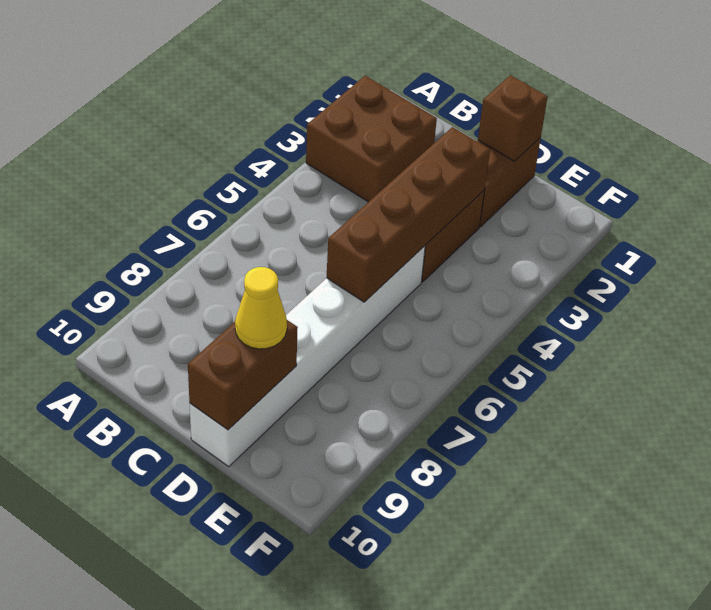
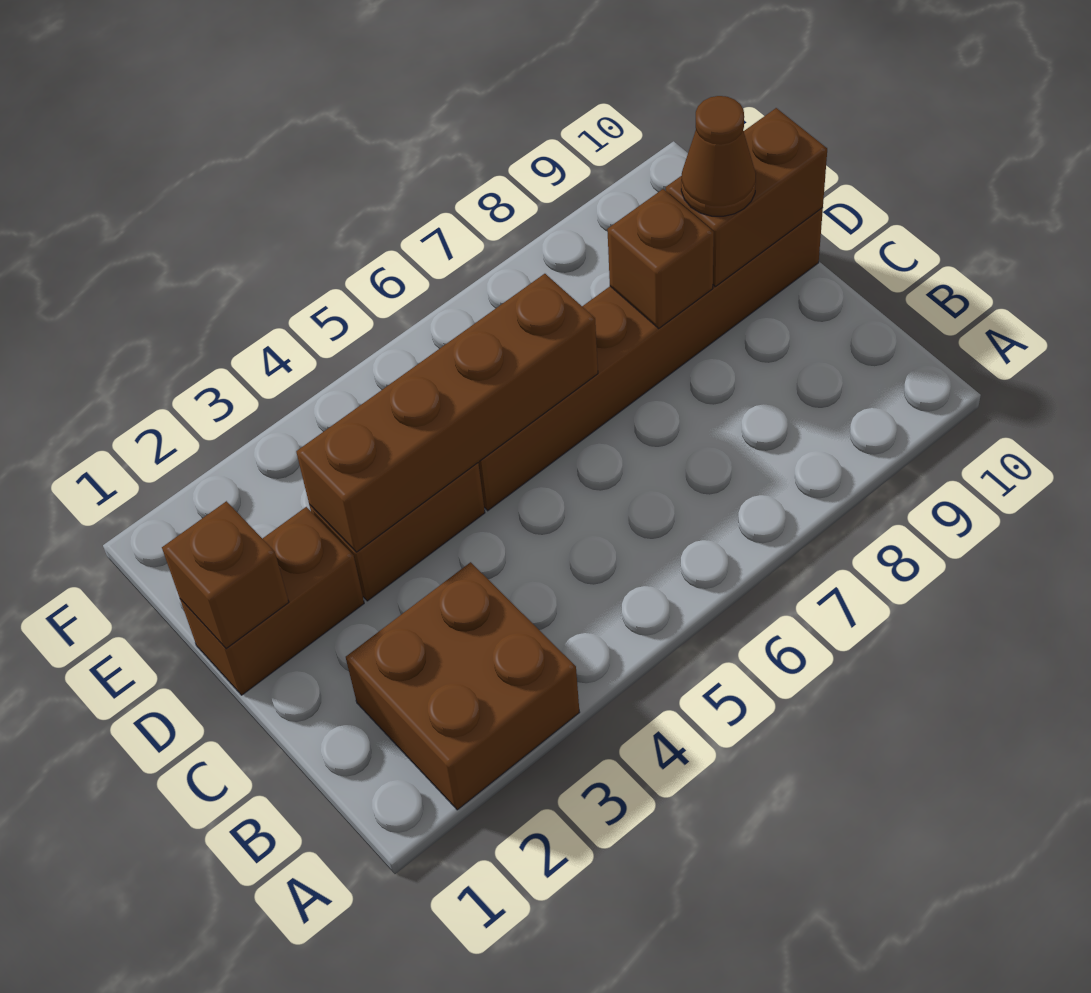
white brick D5:D10 level 1 -> brown brick D5:D10 level 1
none -> brown brick D8 level 2
yellow cone D9 level 3 -> brown cone D9 level 3

